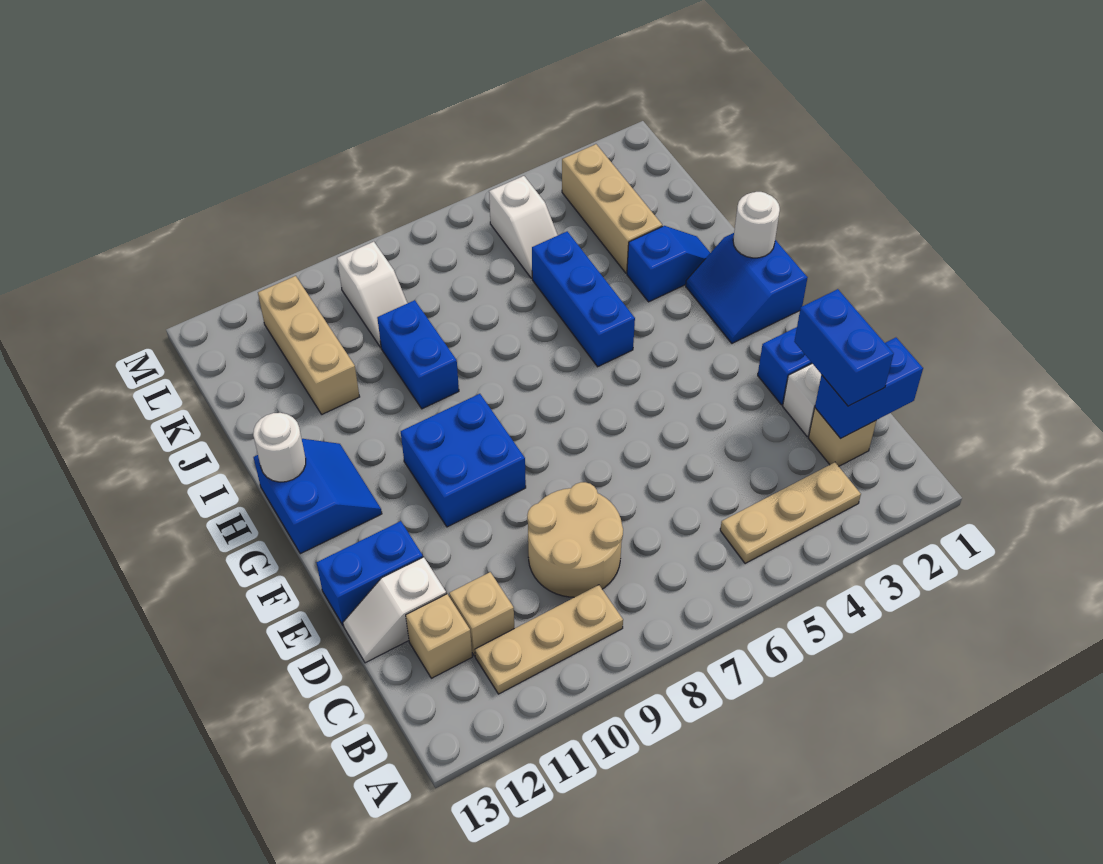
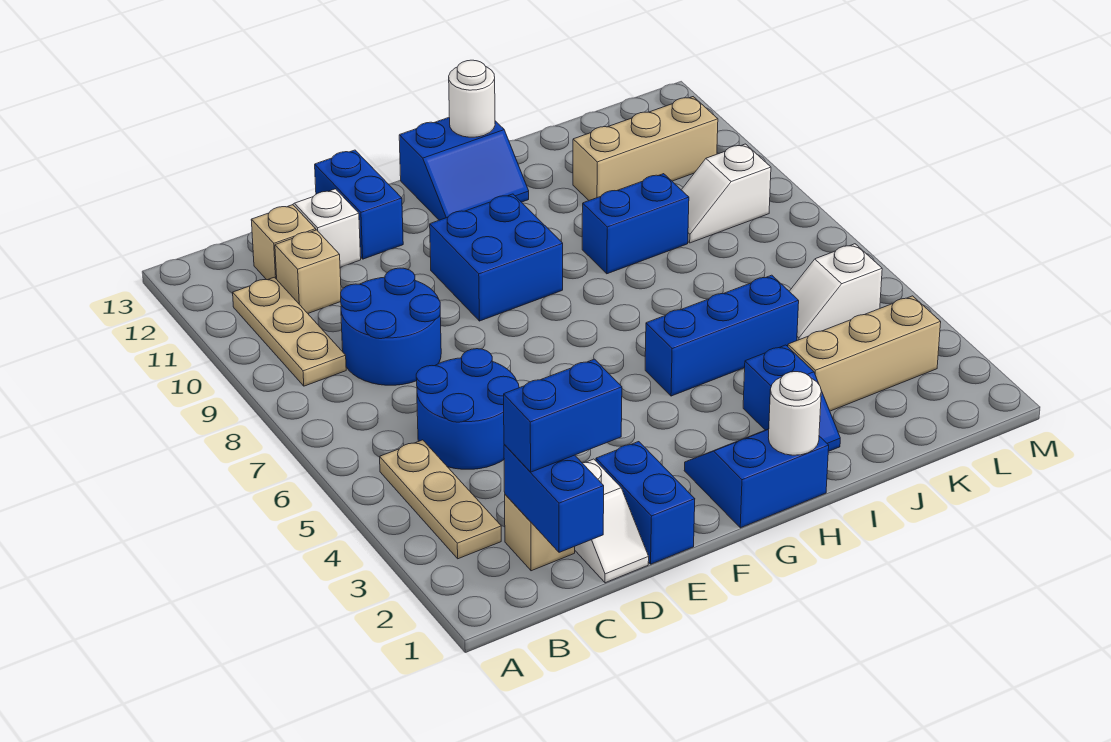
none -> blue round brick C5:D6 level 1
tan round brick C8:D9 level 1 -> blue round brick C8:D9 level 1

